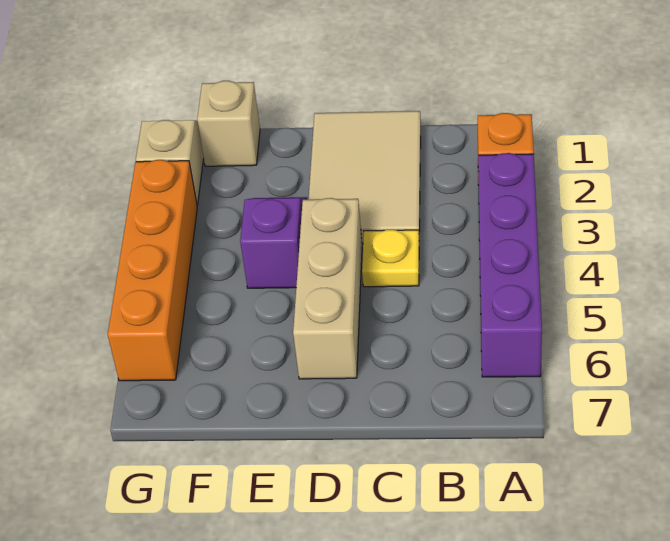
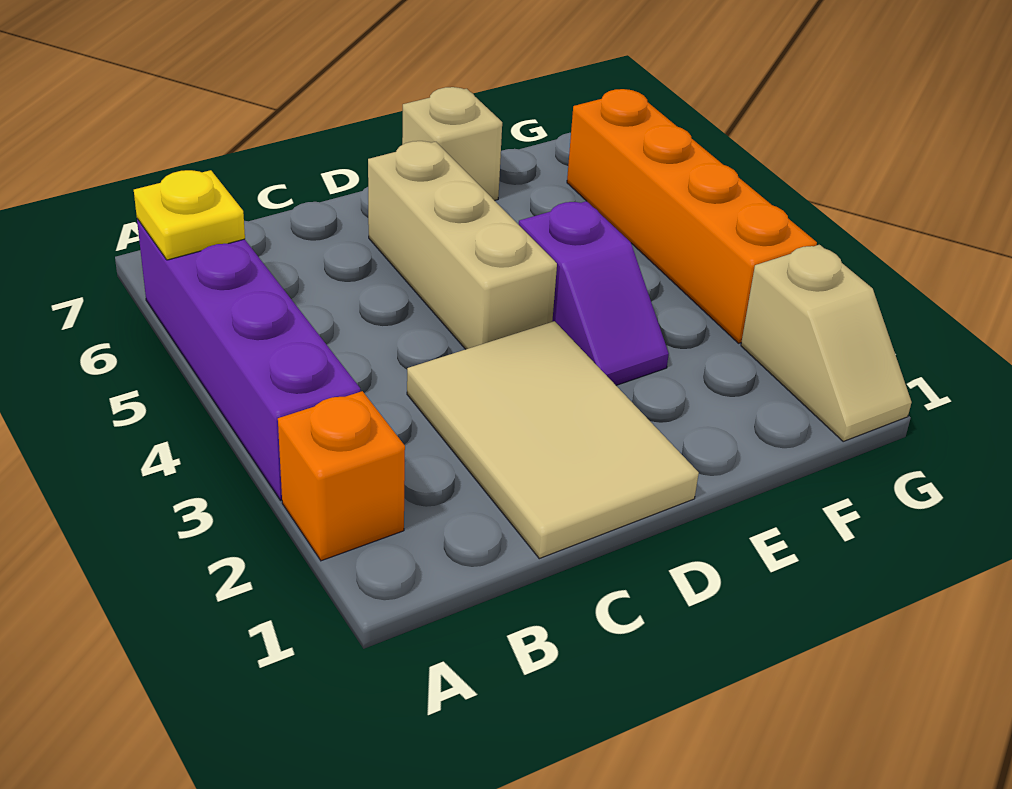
yellow plate C4 level 1 -> yellow plate A6 level 2
tan brick F1 level 1 -> tan brick E7 level 1

